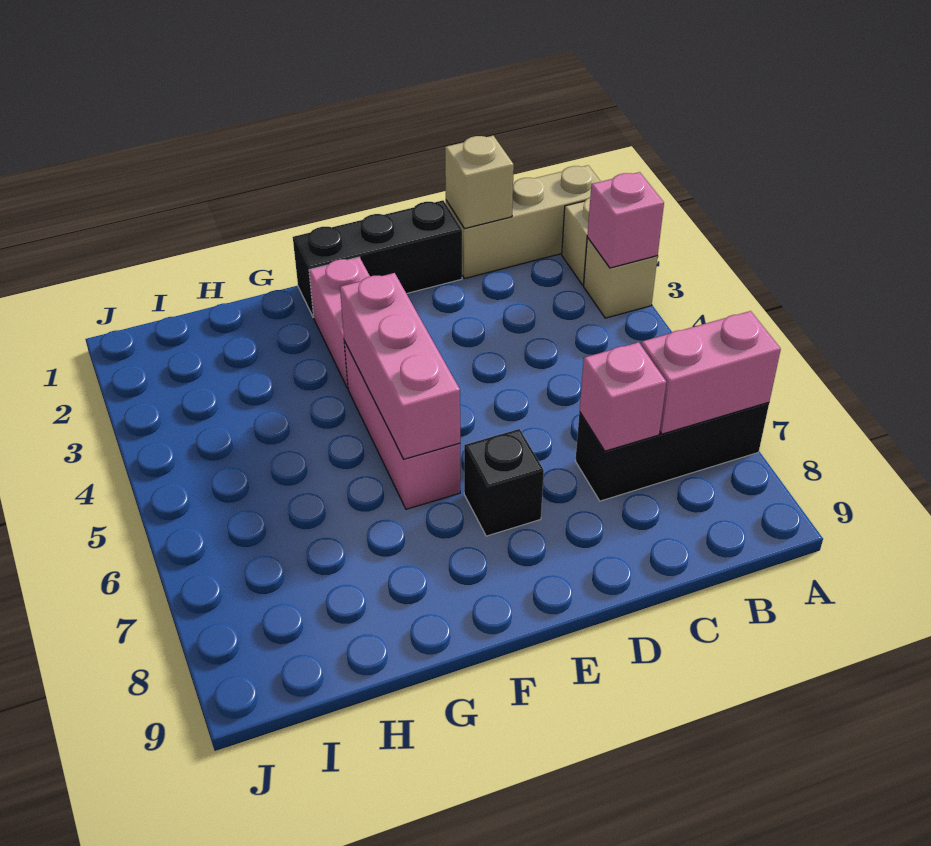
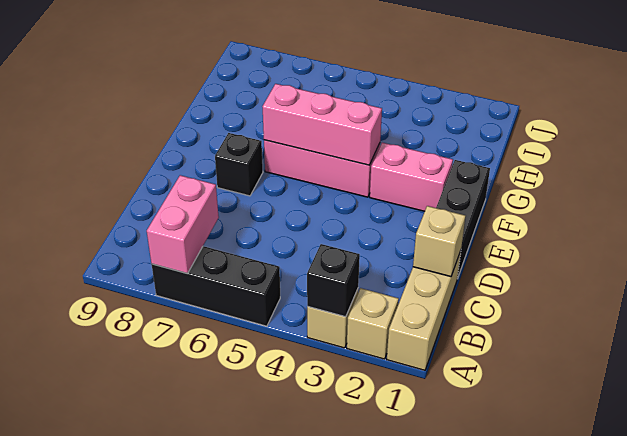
pink brick A3 level 2 -> black brick A3 level 2
black brick A7:C7 level 1 -> black brick A5:A7 level 1
pink brick C7 level 2 -> none

